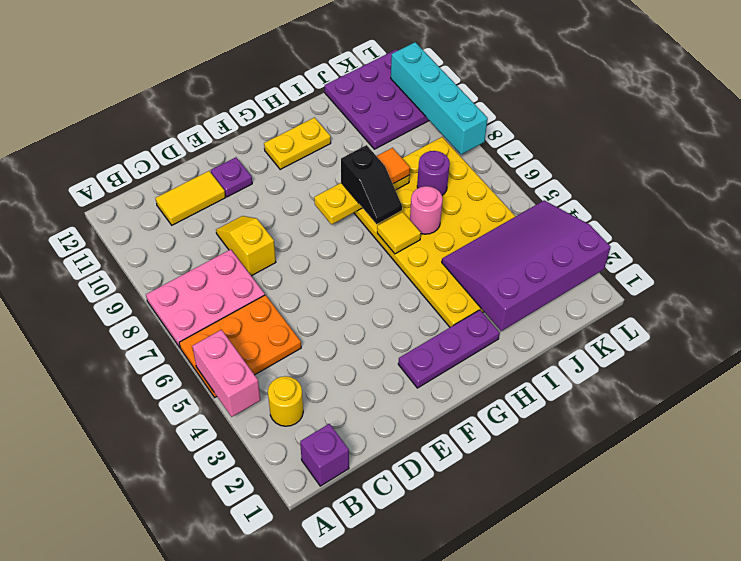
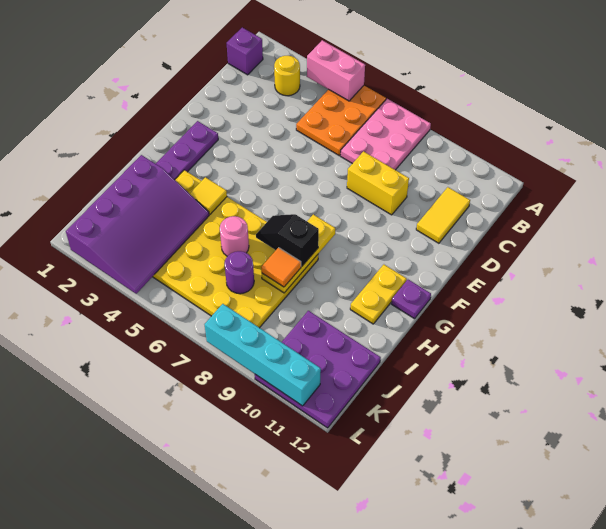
yellow slope D8:D9 level 1 top 8 -> yellow brick D8:D9 level 1
purple plate E11 level 1 -> purple plate G12 level 1
yellow tile H6 level 2 -> yellow tile H4 level 2

